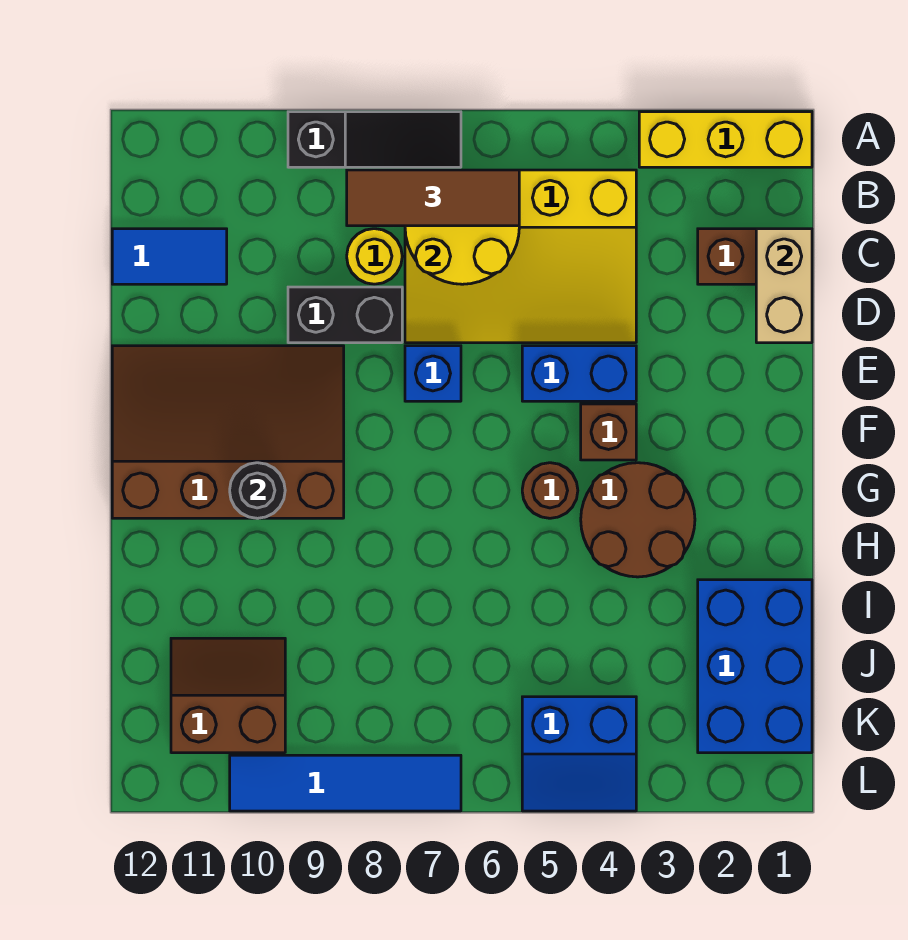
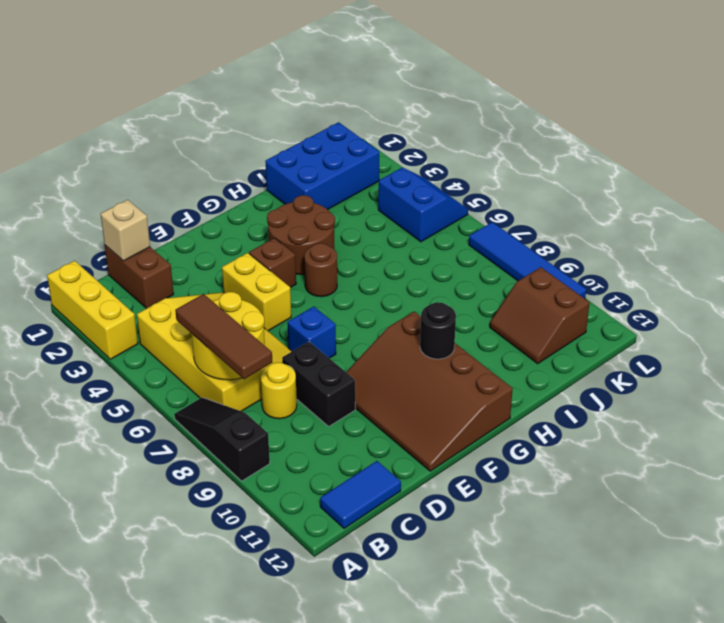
tan brick C1:D1 level 2 -> tan brick C1 level 2
blue tile C11:C12 level 1 -> blue tile B12:C12 level 1
blue brick E4:E5 level 1 -> yellow brick E4:E5 level 1

